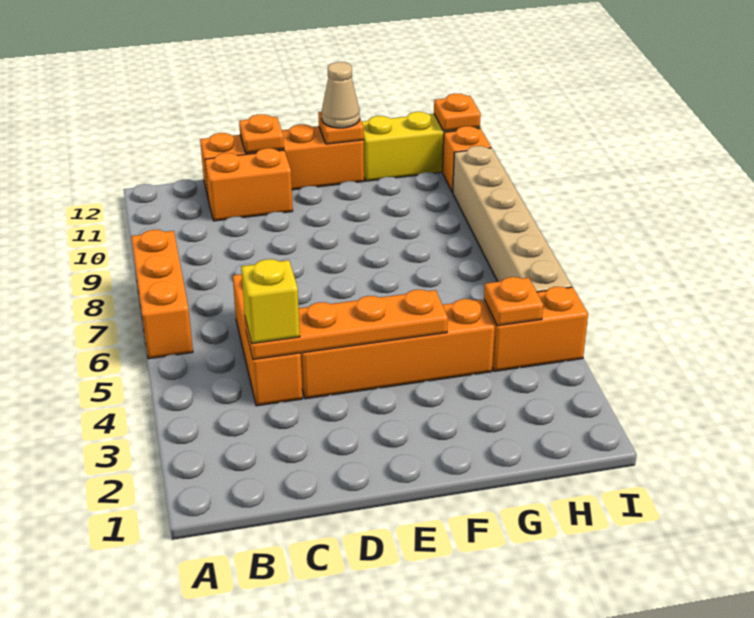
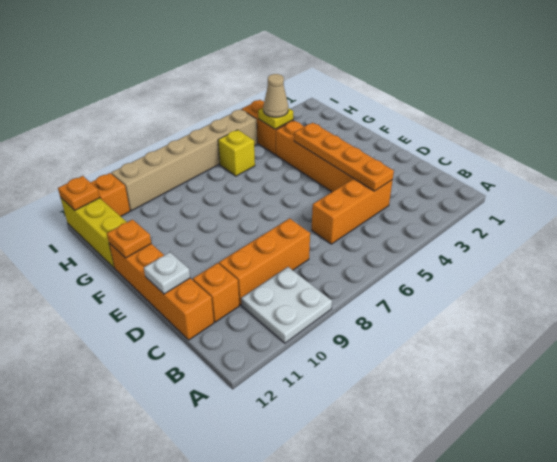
orange brick A6:A8 level 1 -> orange brick C8:C10 level 1
none -> white plate A9:B10 level 1
yellow brick C4 level 3 -> yellow brick H6 level 1
orange brick C11:D11 level 1 -> orange brick C11 level 1
orange plate D12 level 2 -> white plate D12 level 2
tan cone F12 level 3 -> tan cone H4 level 3
orange plate H4 level 2 -> yellow plate H4 level 2

